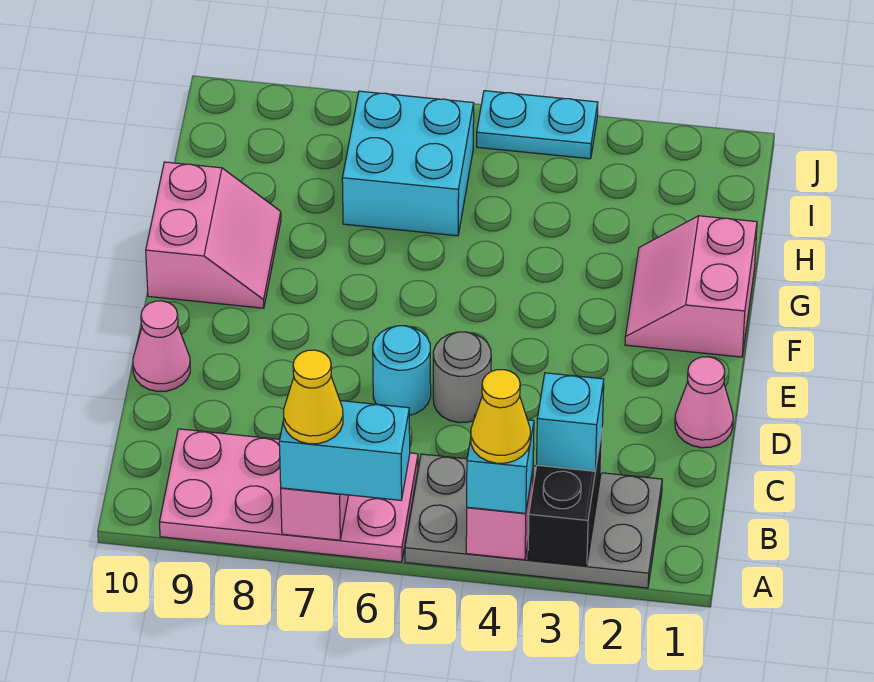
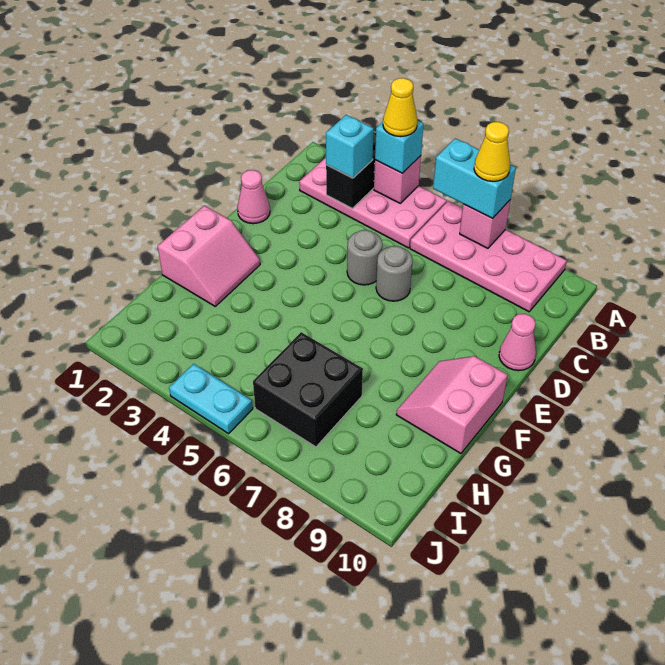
grey plate A2:B5 level 1 -> pink plate A2:B5 level 1
cyan round brick D6 level 1 -> grey round brick D6 level 1
cyan brick H6:I7 level 1 -> black brick H6:I7 level 1

